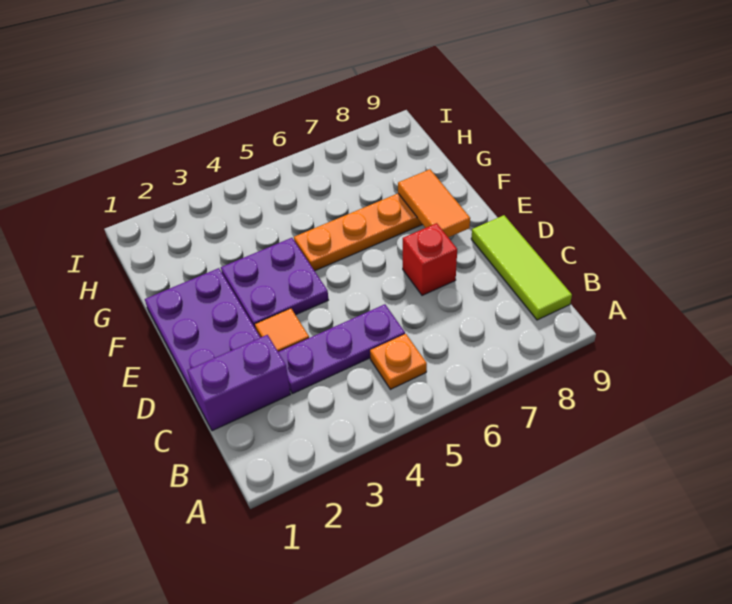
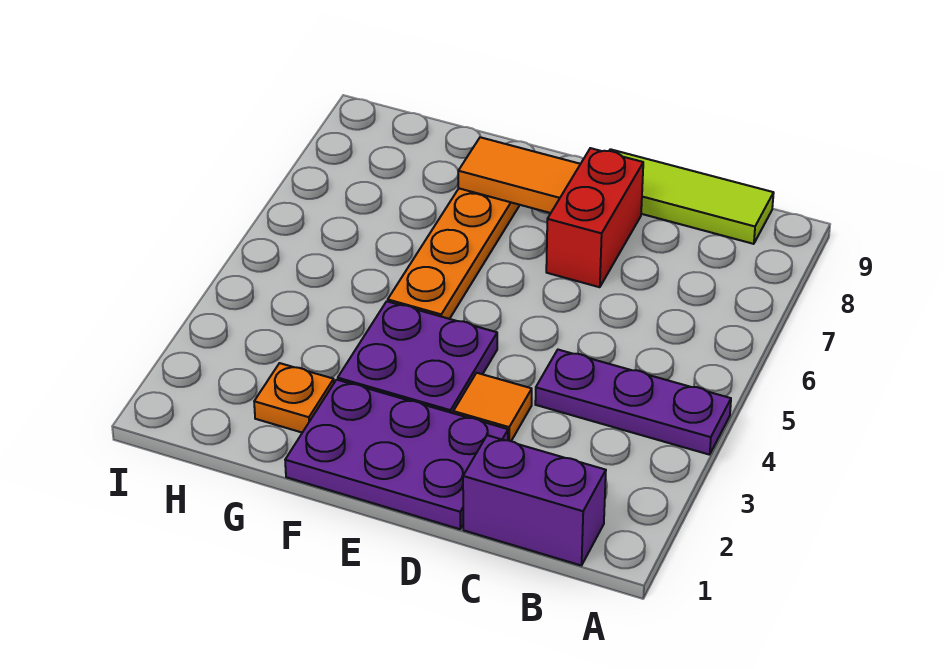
orange plate B5 level 1 -> orange plate G2 level 1
purple brick C1:C2 level 1 -> purple brick B1:C1 level 1
purple plate C3:C5 level 1 -> purple plate A4:C4 level 1
red brick D7 level 1 -> red brick D7:D8 level 1

